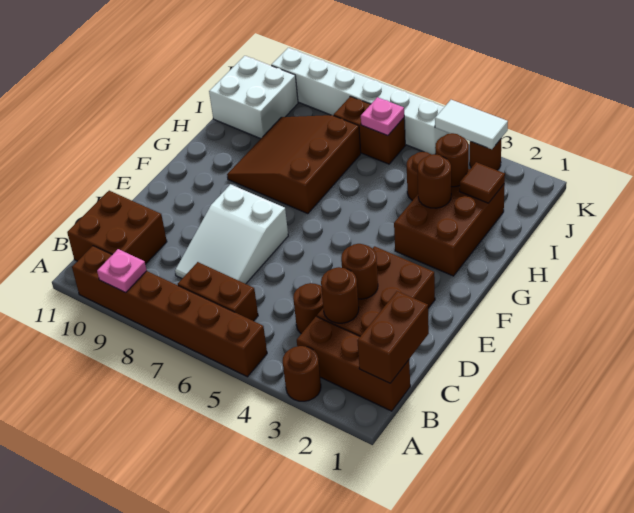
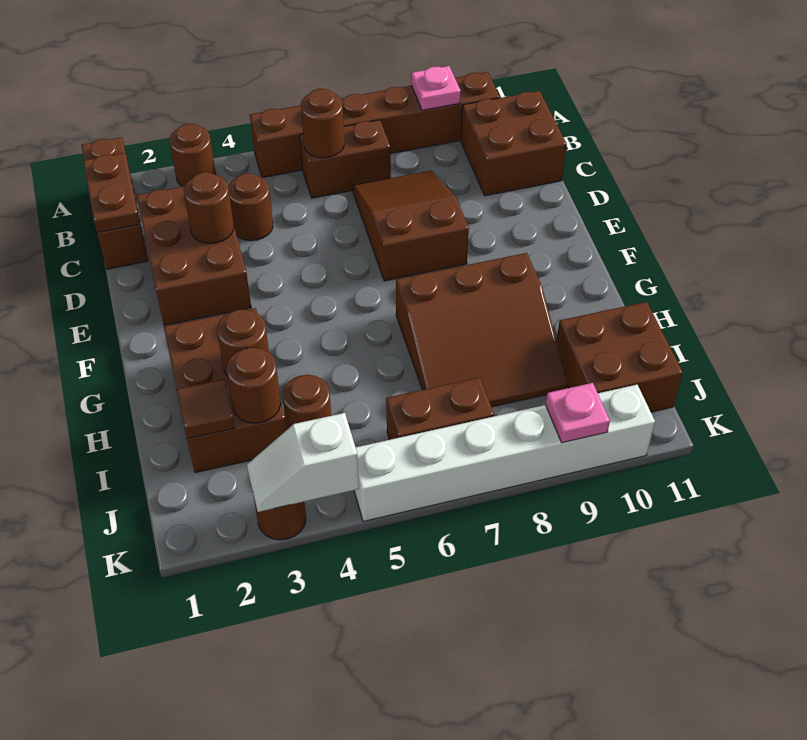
brown brick B1:B3 level 1 -> brown brick A1:C1 level 1
brown brick B1:C1 level 2 -> brown plate B1:C1 level 2
brown round brick C3 level 2 -> brown round brick B6 level 2
white slope C7:E8 level 1 top E -> brown slope C7:E8 level 1 top E
brown slope G7:I9 level 1 top 7 -> brown slope G7:I9 level 1 top G
white brick I10:J11 level 1 -> brown brick I10:J11 level 1
pink plate J6 level 2 -> pink plate K9 level 2
white tile K3:K4 level 2 -> white slope K3:K4 level 2 top 4

